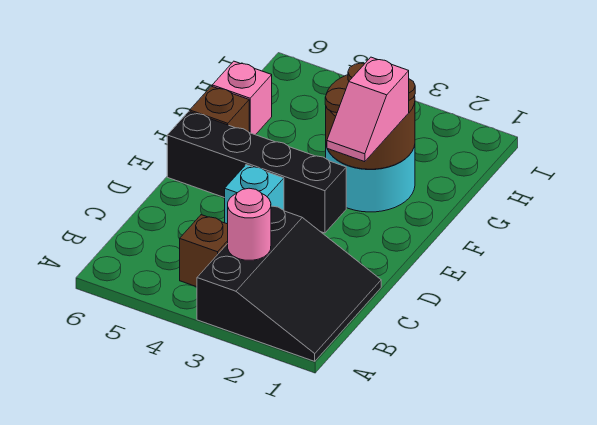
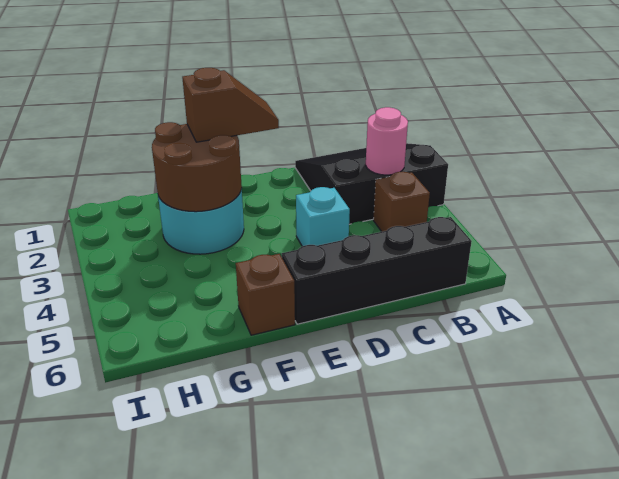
pink slope E2:F2 level 3 top F -> brown slope E2:F2 level 3 top F
black brick E3:E6 level 1 -> black brick B6:E6 level 1
pink brick G6 level 1 -> none

